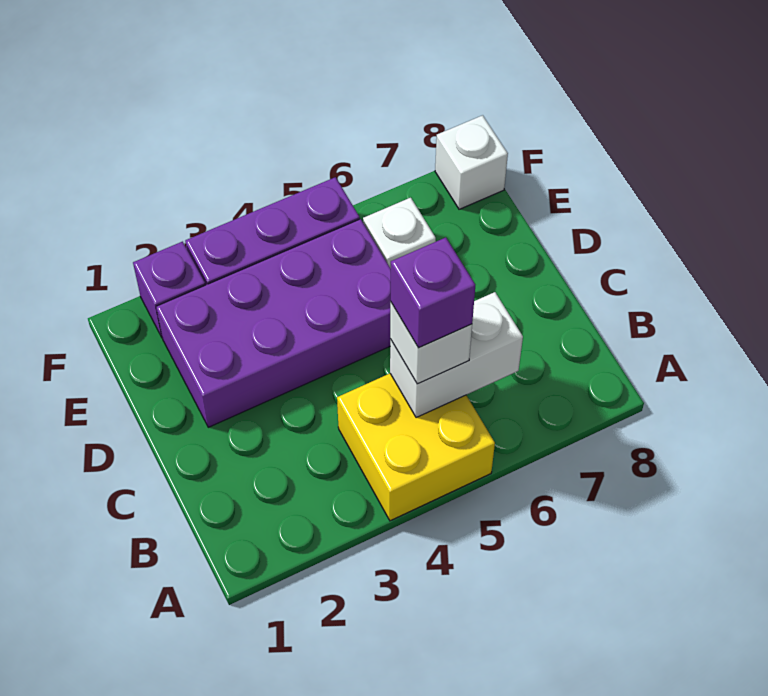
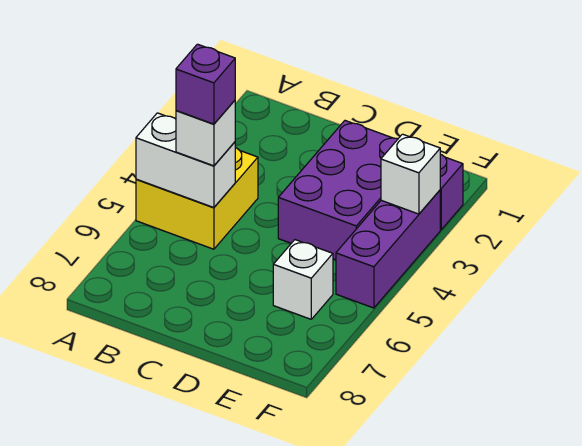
white brick B5:B6 level 2 -> white brick A5:B5 level 2
purple brick D2:E5 level 1 -> purple brick D2:E4 level 1
white brick F8 level 1 -> white brick F3 level 2

